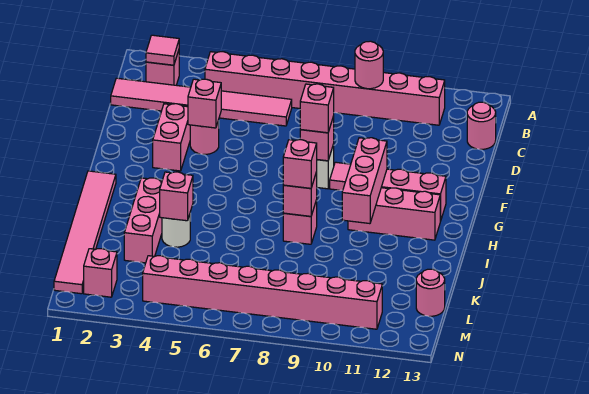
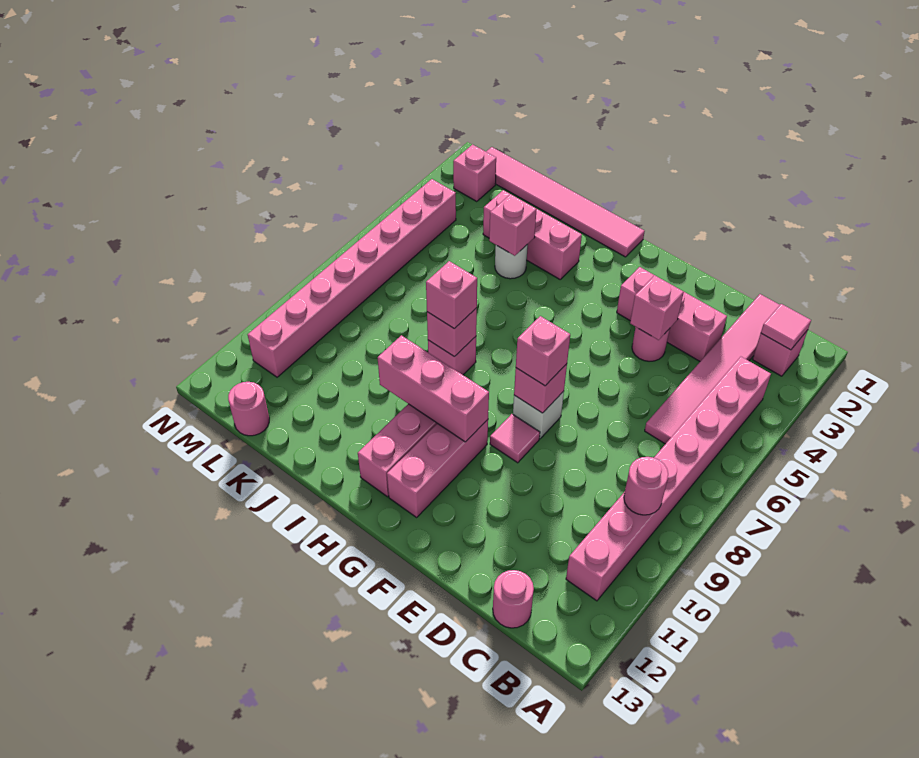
pink brick E3:F3 level 1 -> pink brick D3:F3 level 1

